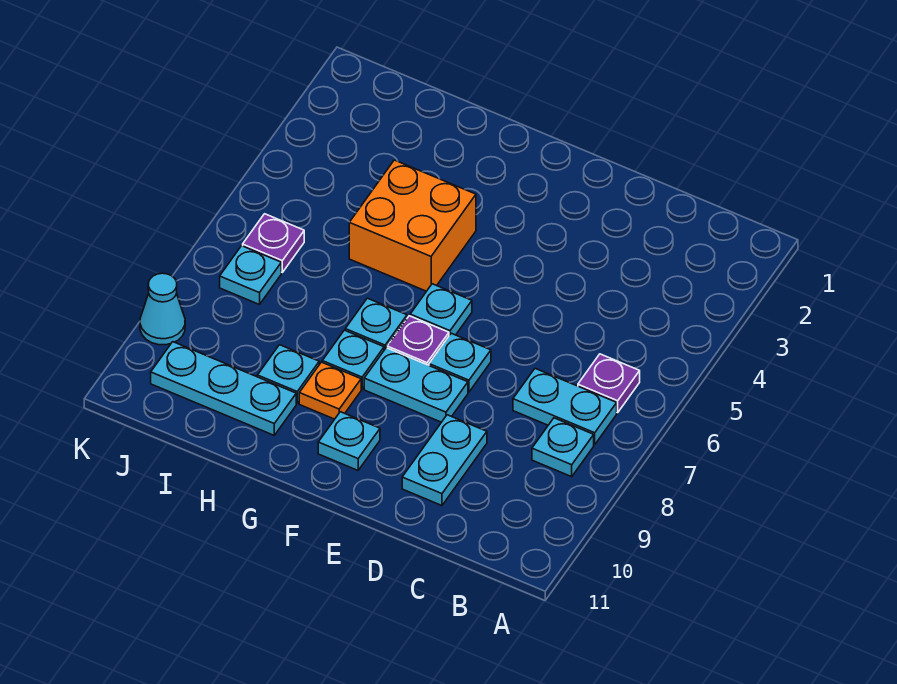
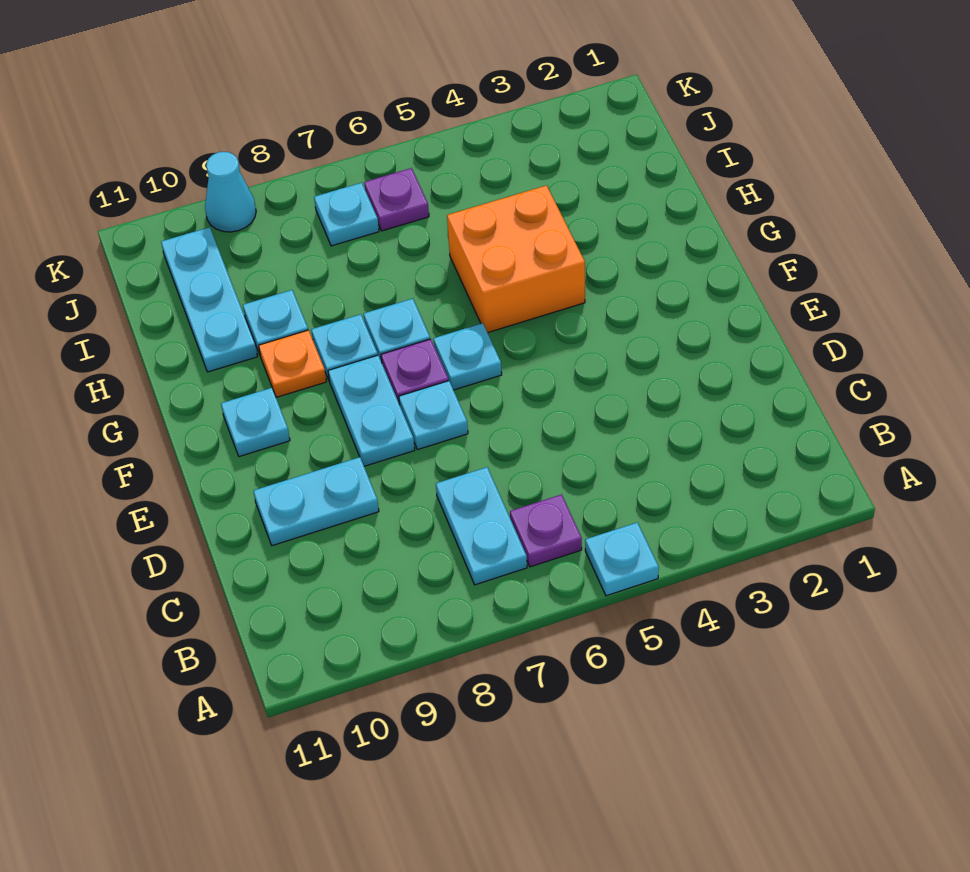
cyan plate B8 level 1 -> cyan plate A5 level 1

